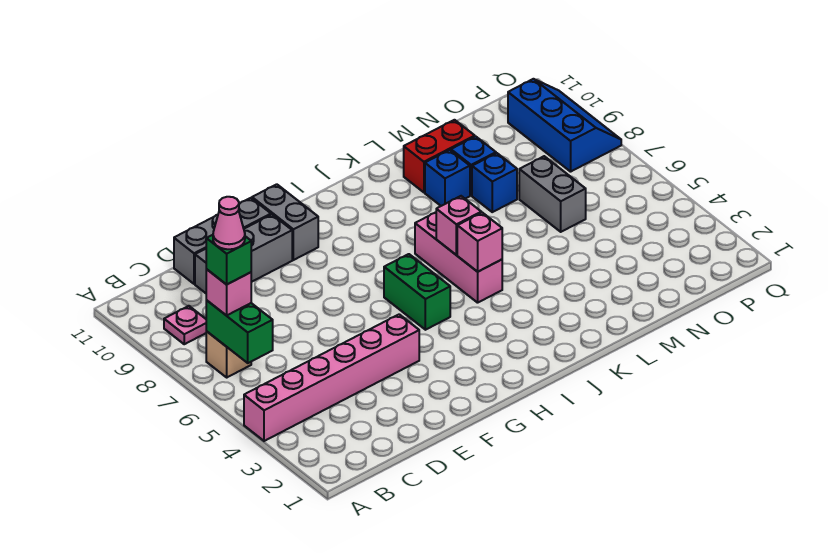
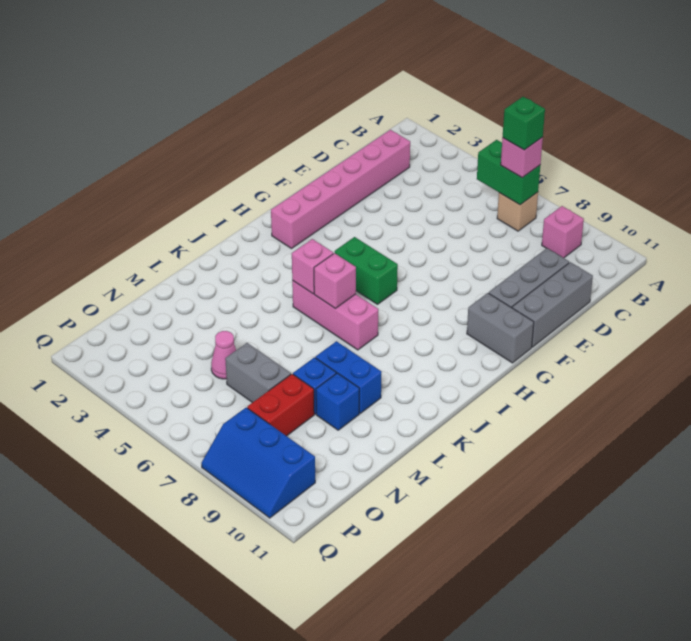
pink brick A4:F4 level 1 -> pink brick C2:H2 level 1
pink cone B7 level 5 -> pink cone N5 level 1
pink plate B9 level 1 -> pink brick B9 level 1
blue brick L9 level 1 -> blue brick L8:L9 level 1
red brick L10:M10 level 1 -> red brick N8:O8 level 1

